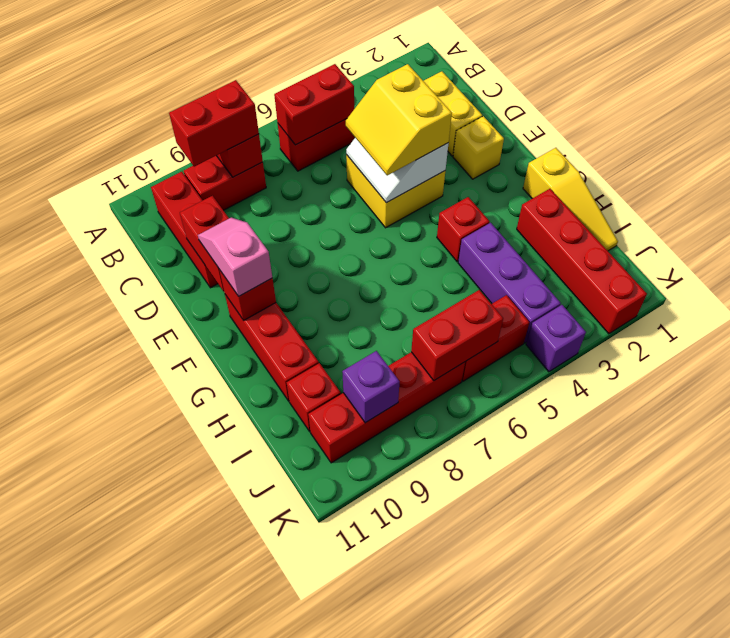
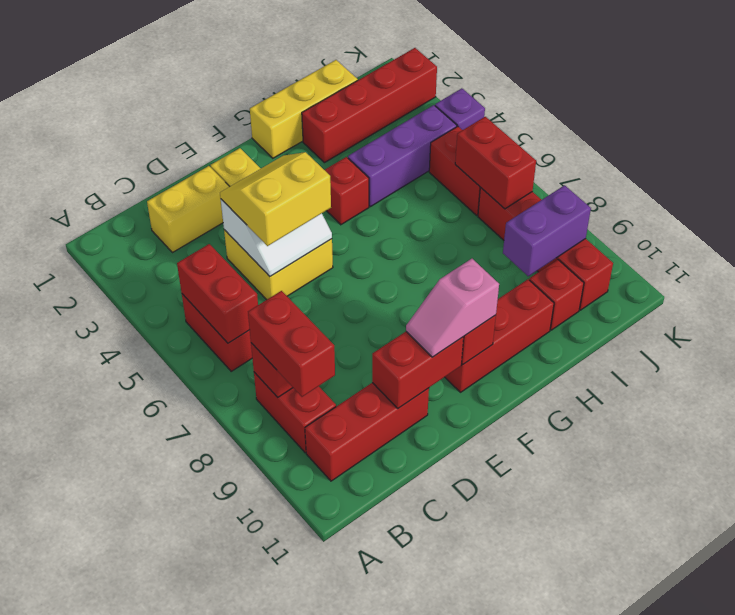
yellow slope D4:E5 level 3 top 4 -> yellow slope D4:E5 level 3 top 5
yellow slope G1:I1 level 1 top G -> yellow brick G1:I1 level 1
purple brick J9 level 2 -> purple brick I9:J9 level 2

